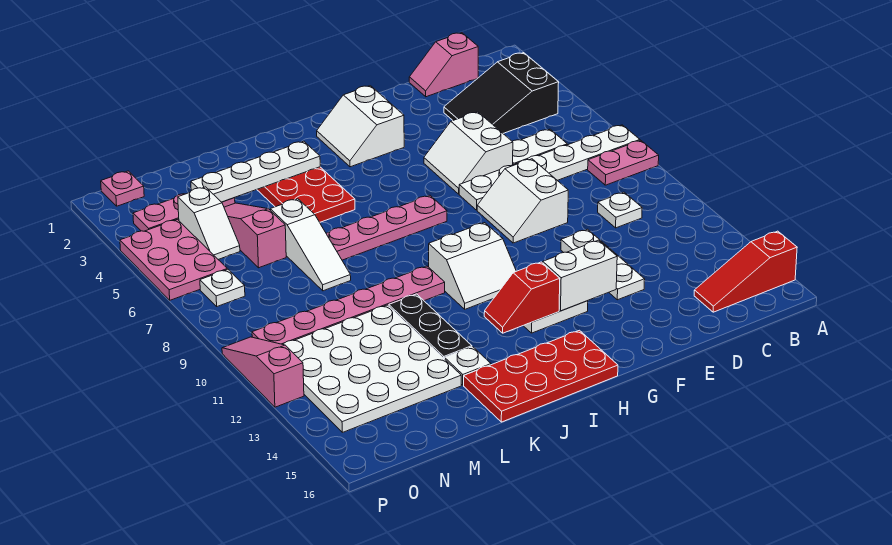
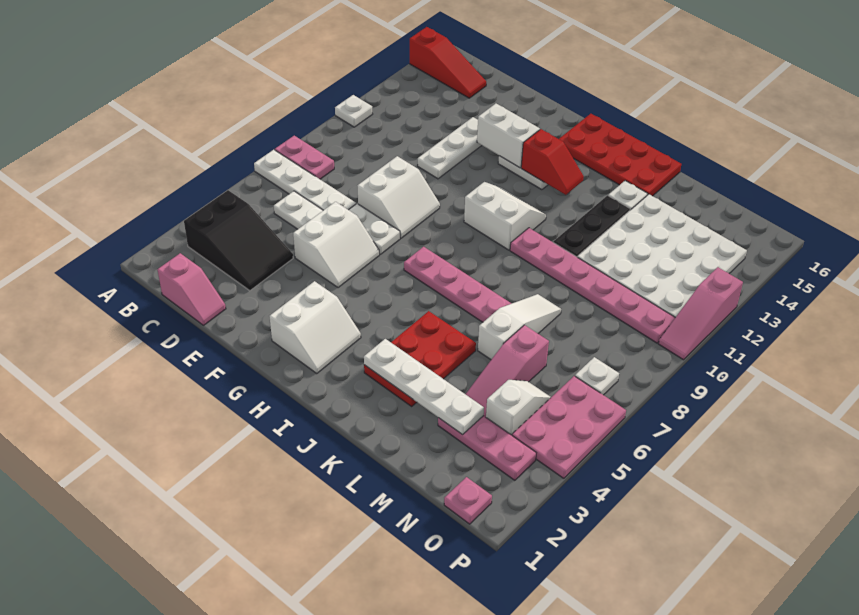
white plate C10 level 1 -> white plate A11 level 1

